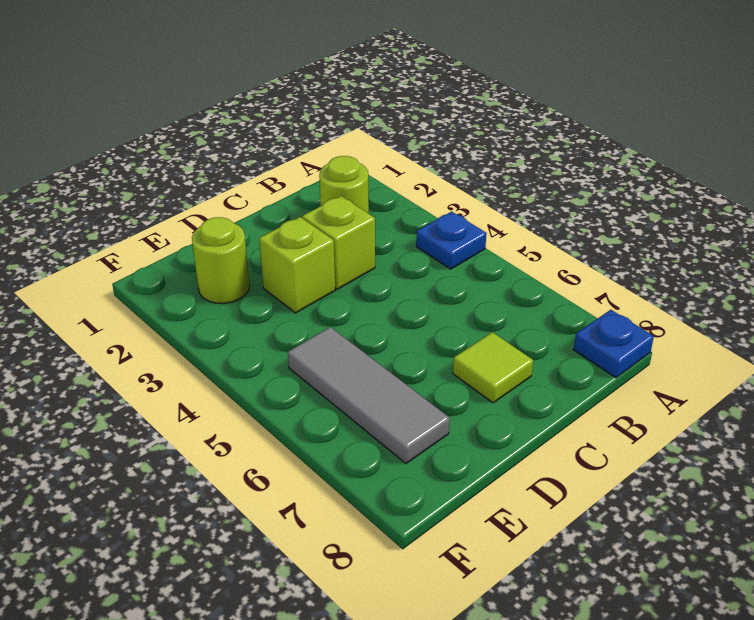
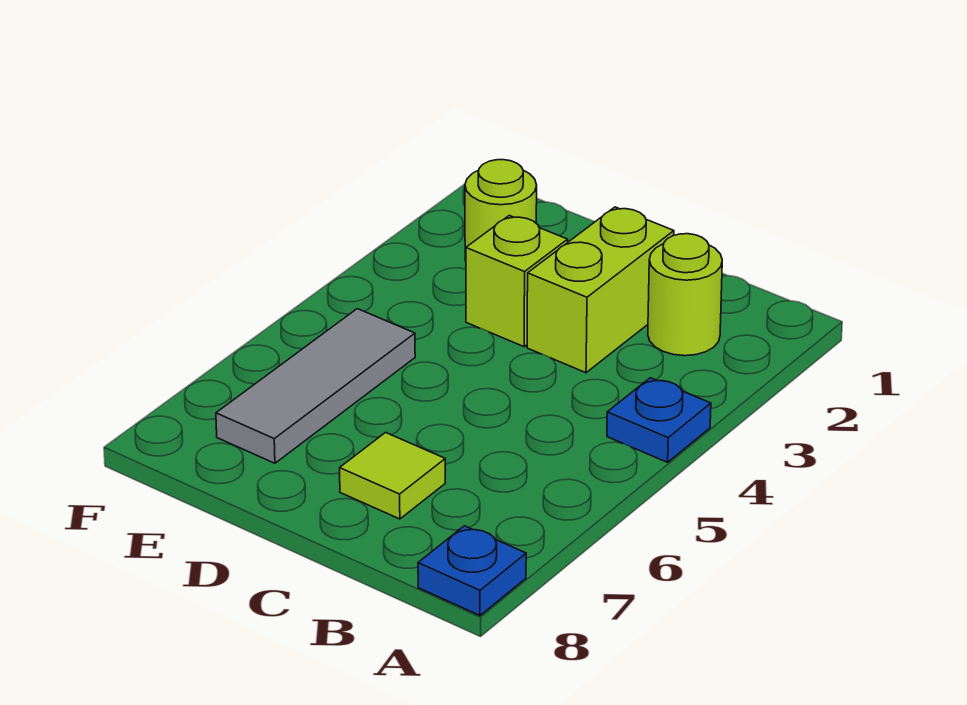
lime brick C3 level 1 -> lime brick C2:C3 level 1

